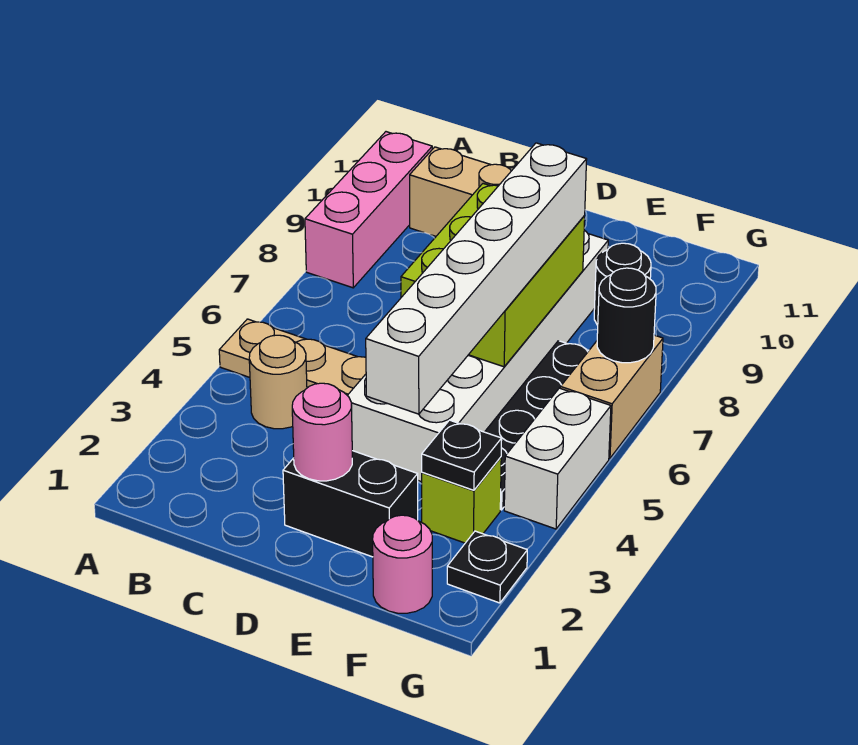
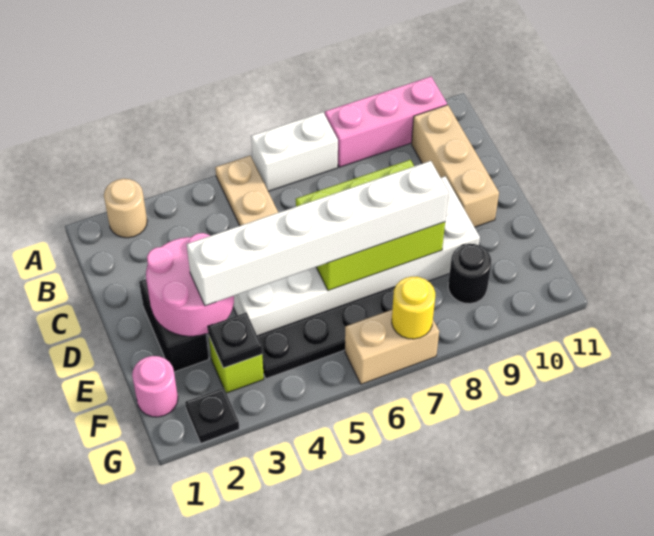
tan round brick B4 level 1 -> tan round brick A2 level 1
pink round brick D2 level 2 -> pink round brick D2:E3 level 2
white brick G4:G5 level 1 -> white brick A6:A7 level 1
black round brick G7 level 2 -> yellow round brick G7 level 2

